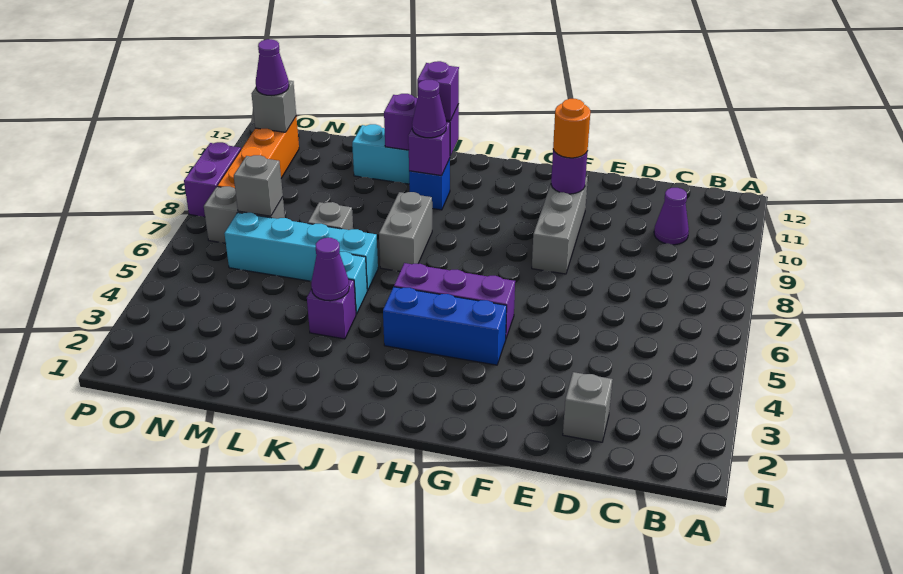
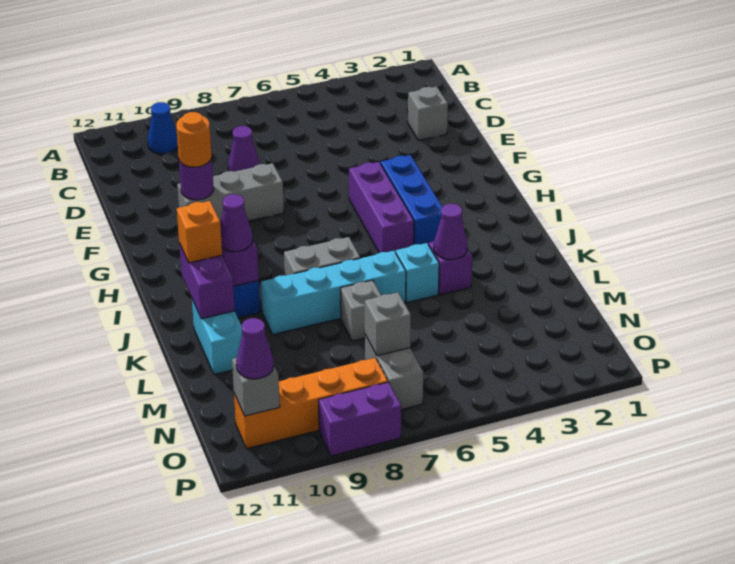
none -> blue cone B10 level 1
purple cone C10 level 1 -> purple cone D8 level 1
purple brick J11 level 3 -> orange brick J11 level 3
cyan brick K6:N6 level 1 -> cyan brick K6:K9 level 1

